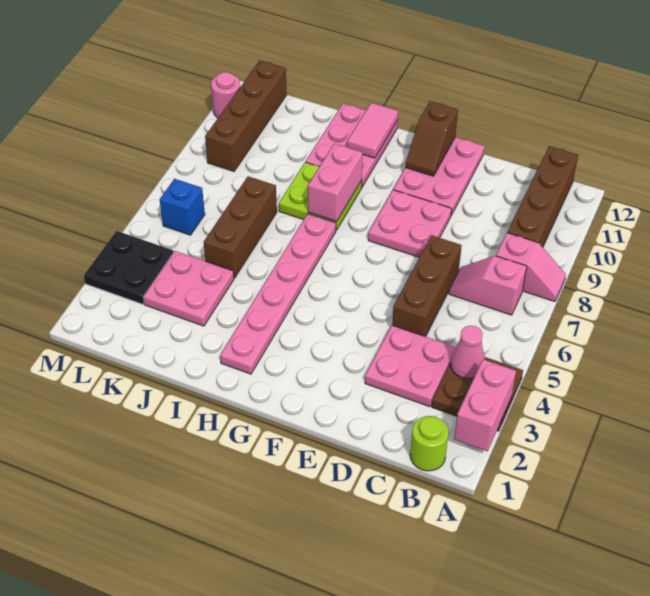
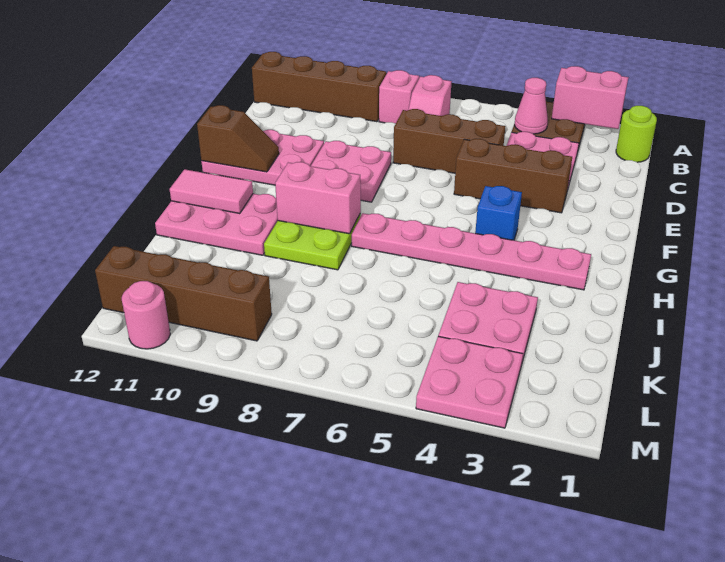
brown brick J5:J7 level 1 -> brown brick E3:E5 level 1
black plate L3:M4 level 1 -> pink plate L3:M4 level 1
blue brick L6 level 1 -> blue brick G4 level 1

